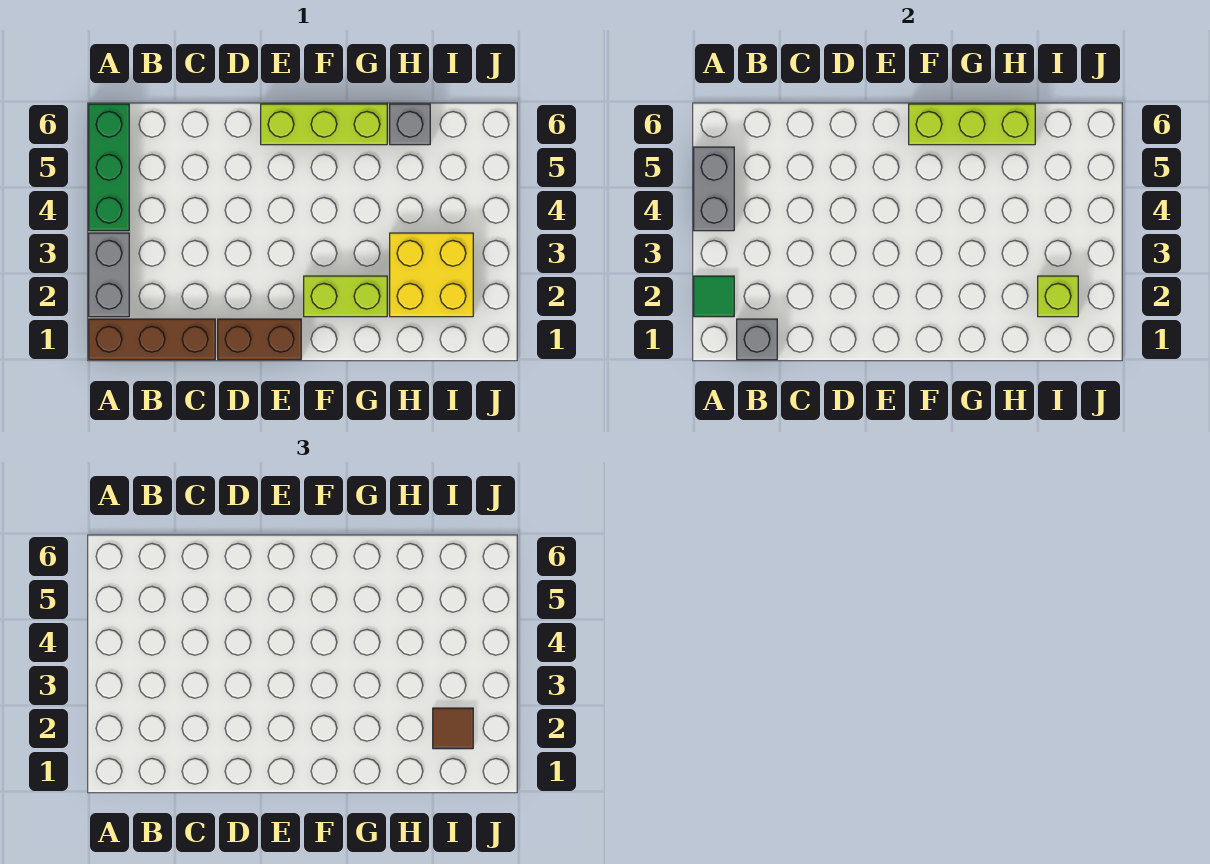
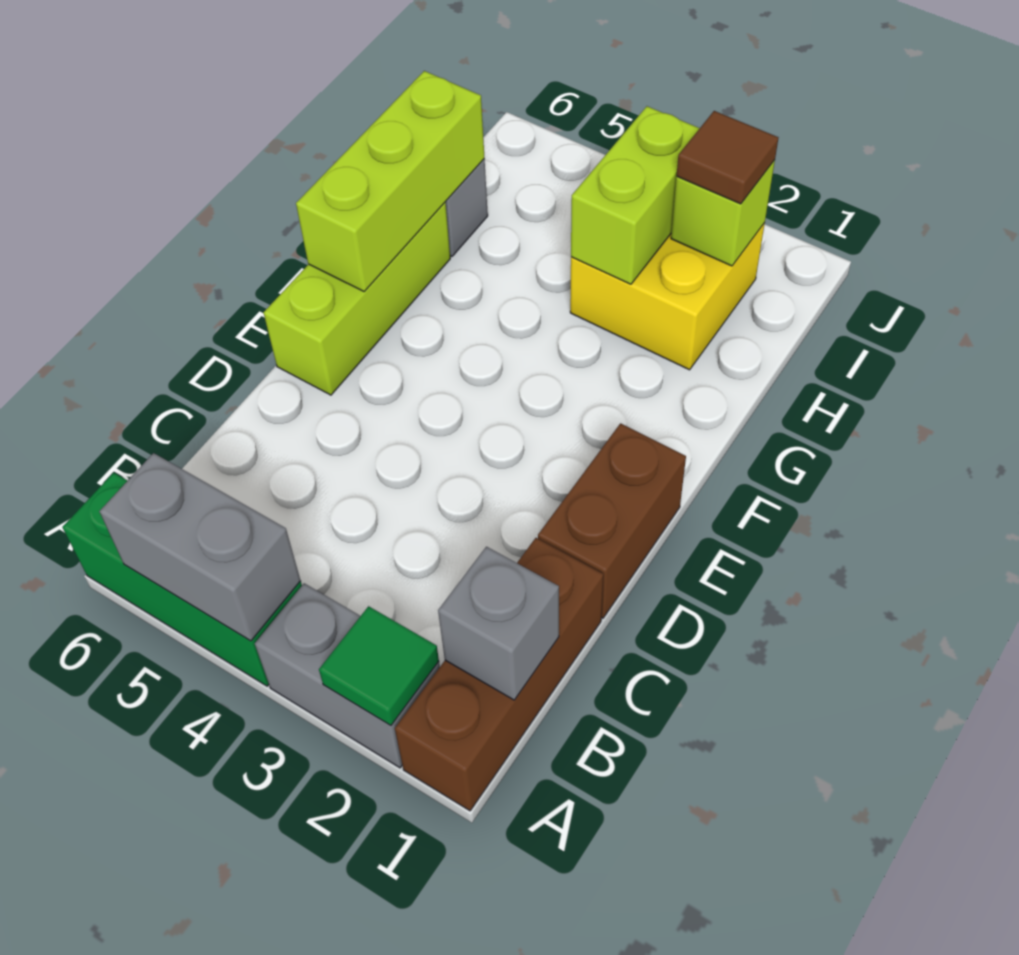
lime brick F2:G2 level 1 -> lime brick H3:I3 level 2

